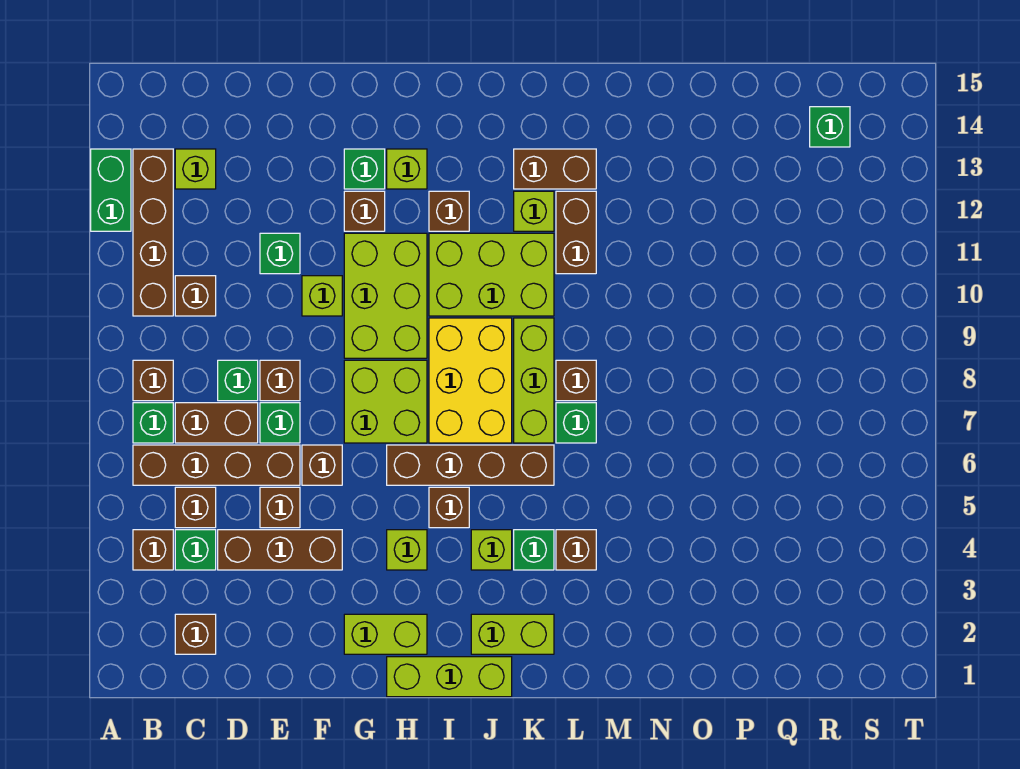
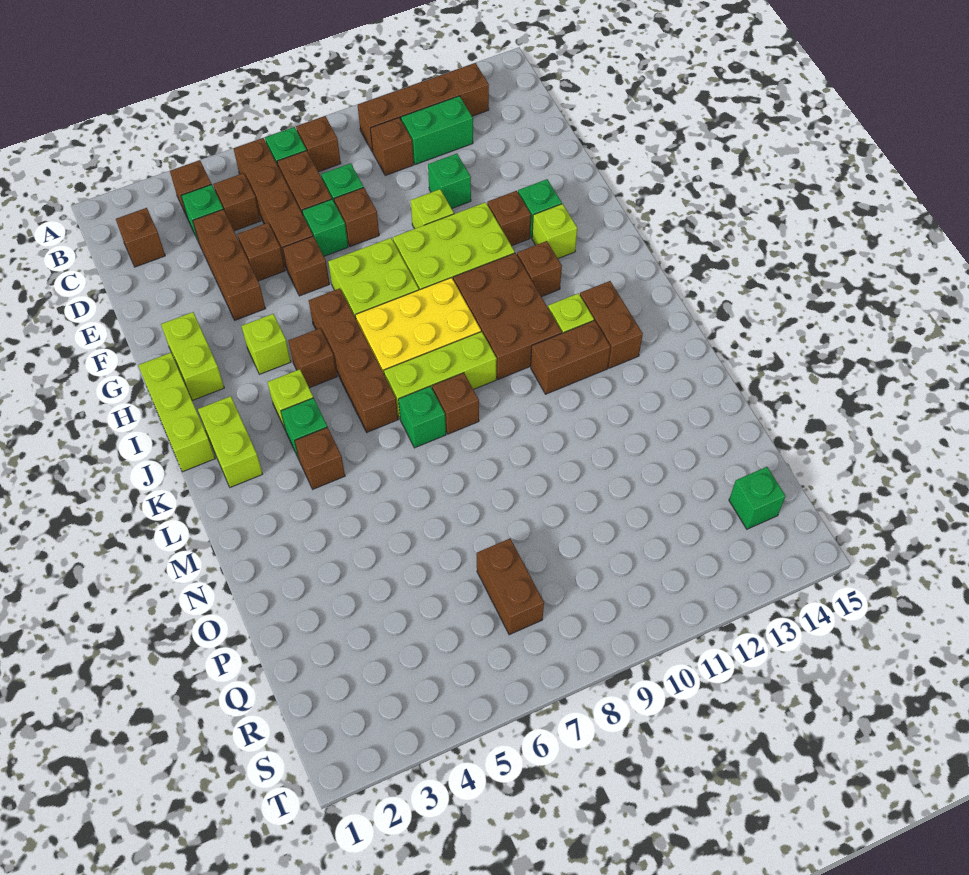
green brick A12:A13 level 1 -> green brick C11:C12 level 1
lime brick C13 level 1 -> none
lime brick I10:K11 level 1 -> brown brick I10:K11 level 1
none -> brown brick Q7:R7 level 1

